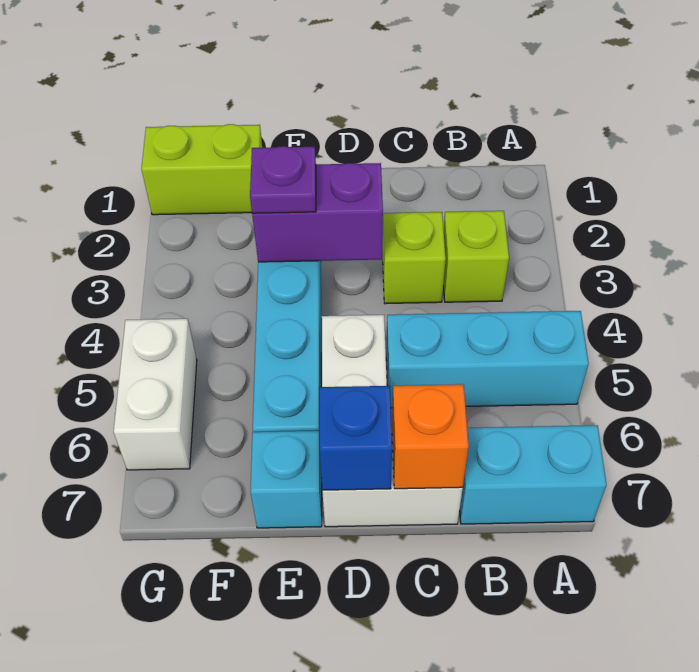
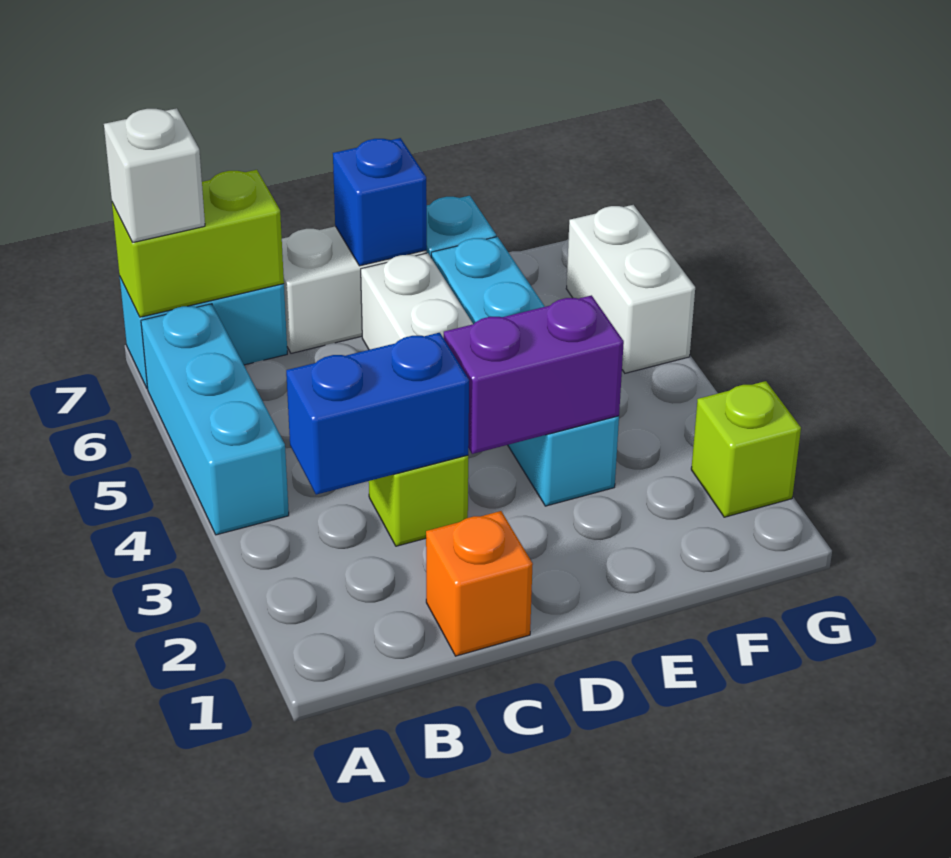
cyan brick A5:C5 level 1 -> cyan brick A4:A6 level 1
none -> white brick A7 level 3
lime brick B3 level 1 -> lime brick G2 level 1
none -> blue brick B3:C3 level 2
orange brick C7 level 2 -> orange brick C1 level 1
purple plate E3 level 3 -> none
lime brick F1:G1 level 1 -> lime brick A7:B7 level 2

